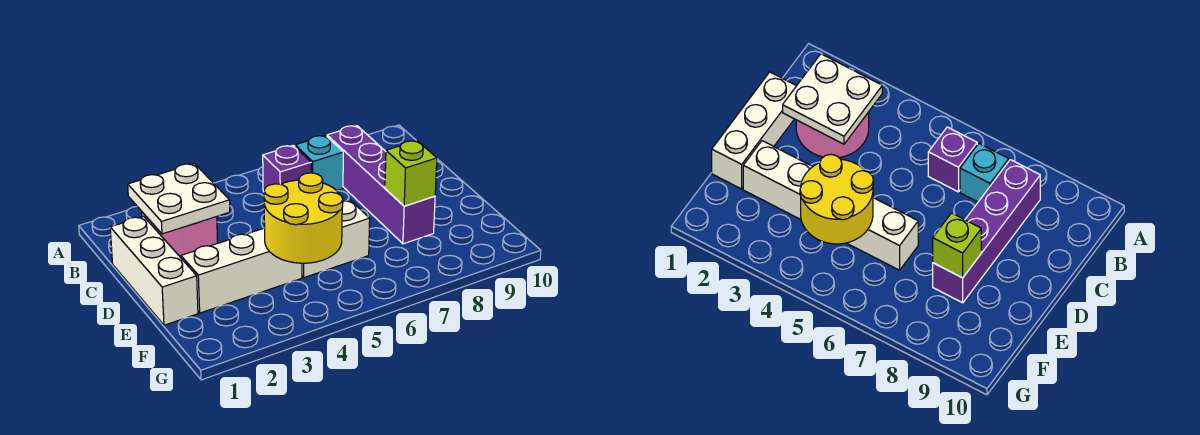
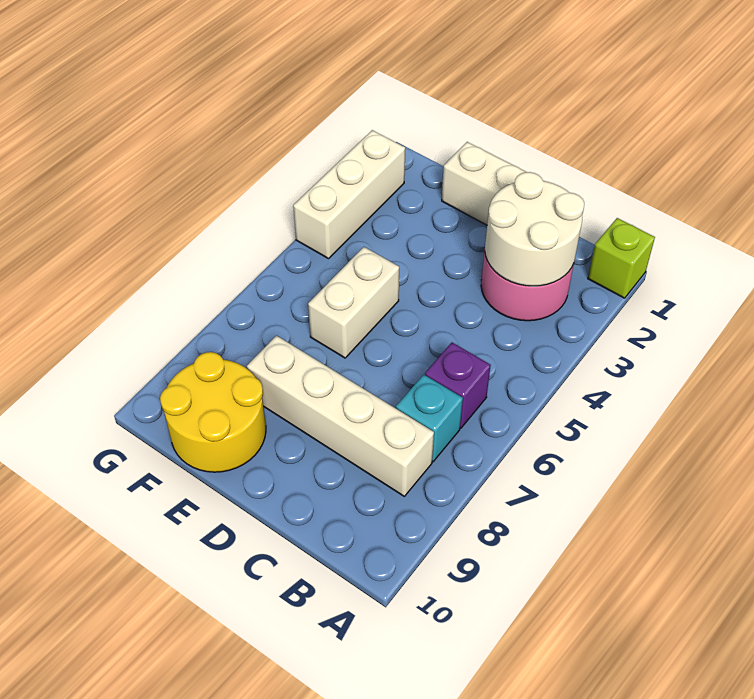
white plate B2:C3 level 2 -> white round brick B2:C3 level 2
purple brick B8:E8 level 1 -> white brick B8:E8 level 1
white brick E2:E4 level 1 -> white brick G2:G4 level 1
yellow round brick E4:F5 level 2 -> yellow round brick E9:F10 level 1
lime brick E8 level 2 -> lime brick A1 level 1

